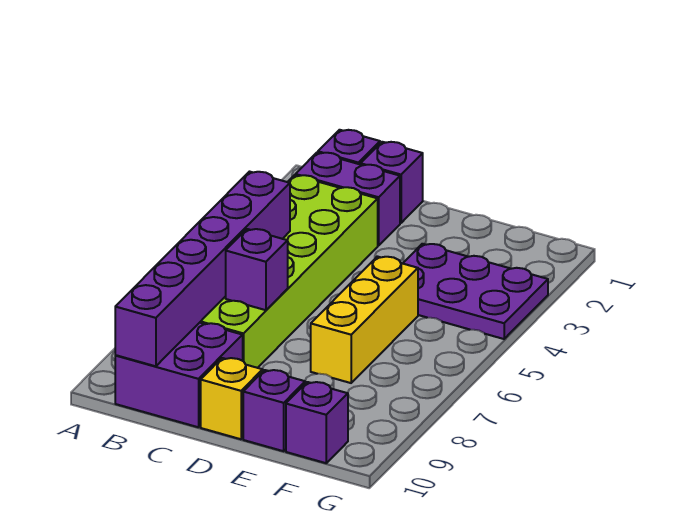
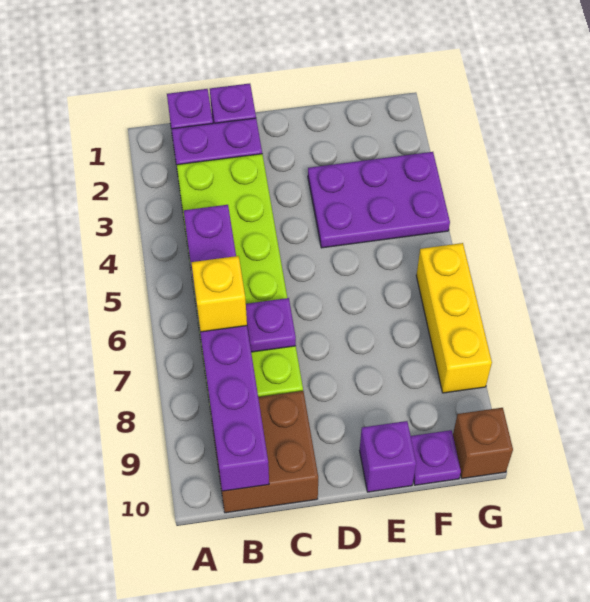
purple brick B9:C10 level 1 -> brown brick B9:C10 level 1
purple brick C7 level 2 -> purple plate C7 level 2
yellow brick D10 level 1 -> yellow brick B7 level 3
yellow brick E5:E7 level 1 -> yellow brick G6:G8 level 1
purple brick F10 level 1 -> purple plate F10 level 1
none -> brown brick G10 level 1

